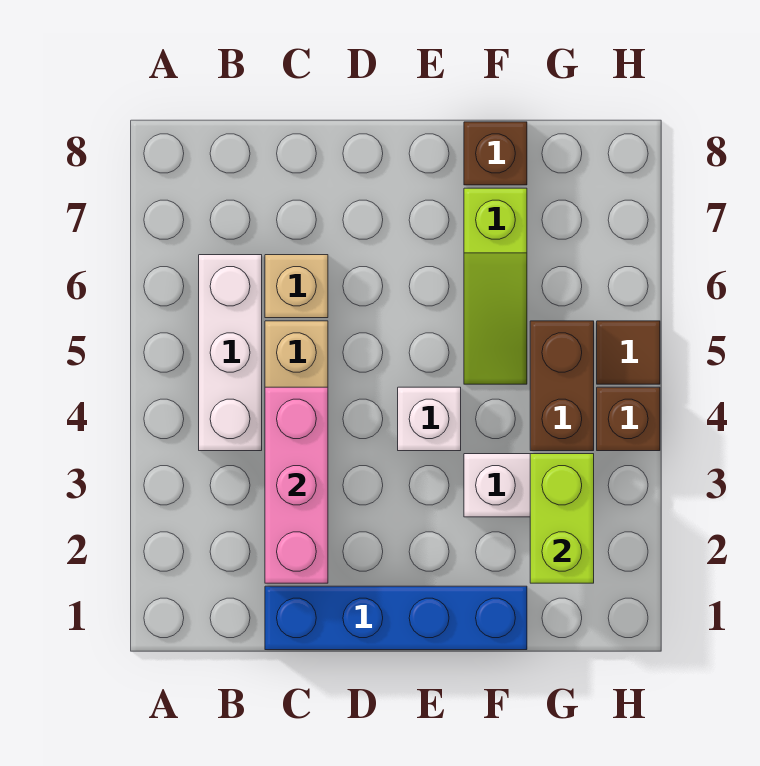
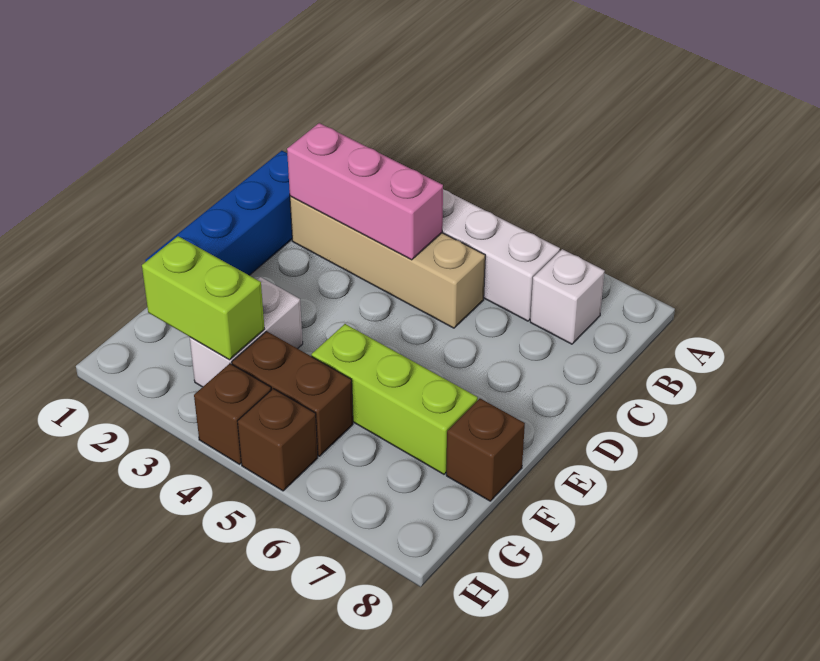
tan brick C6 level 1 -> none
white brick E4 level 1 -> white brick B7 level 1
lime slope F5:F7 level 1 top 7 -> lime brick F5:F7 level 1
brown tile H5 level 1 -> brown brick H5 level 1

